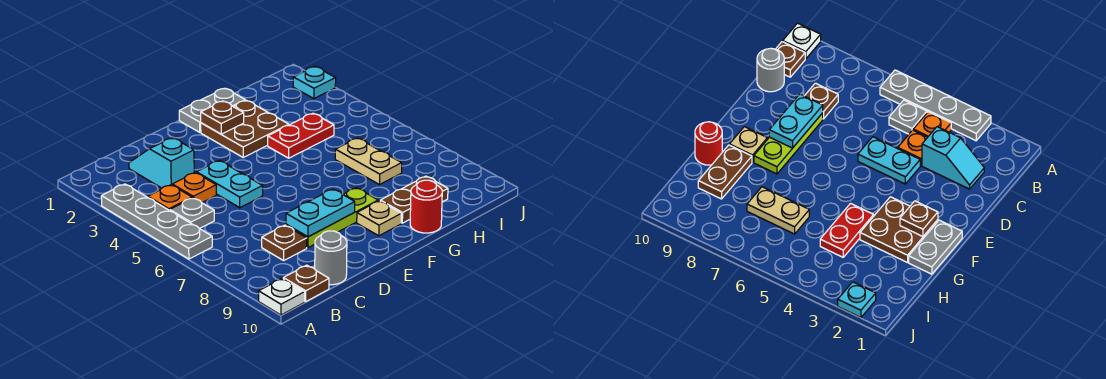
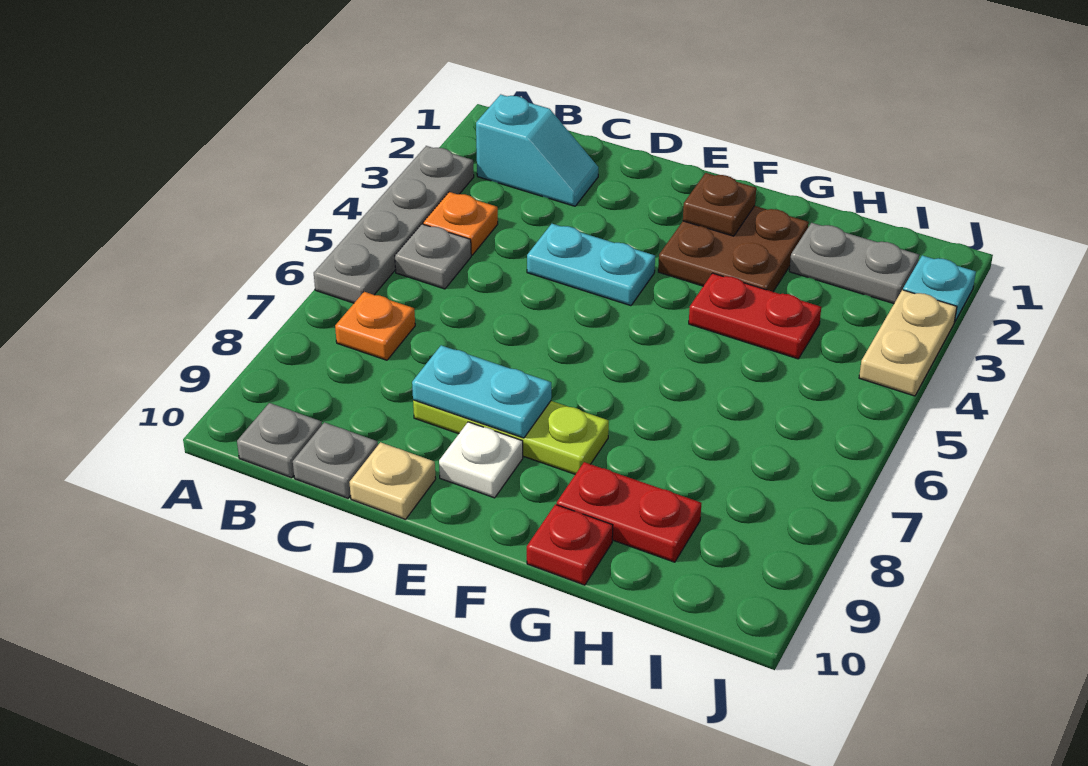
white plate A10 level 1 -> white plate E9 level 1
brown plate B10 level 1 -> grey plate B10 level 1
cyan slope C2:C3 level 1 top 3 -> cyan slope B2:C2 level 1 top B
orange plate C4 level 1 -> orange plate B7 level 1
brown plate C8 level 1 -> none
grey round brick C10 level 1 -> grey plate C10 level 1
cyan plate D4:D5 level 1 -> cyan plate D4:E4 level 1
grey plate F1:G1 level 1 -> grey plate H2:I2 level 1
tan plate F9 level 1 -> tan plate D10 level 1
brown plate G9:H9 level 1 -> red plate G9:H9 level 1
red round brick G10 level 1 -> red plate G10 level 1
tan plate H6:H7 level 1 -> tan plate J3:J4 level 1

